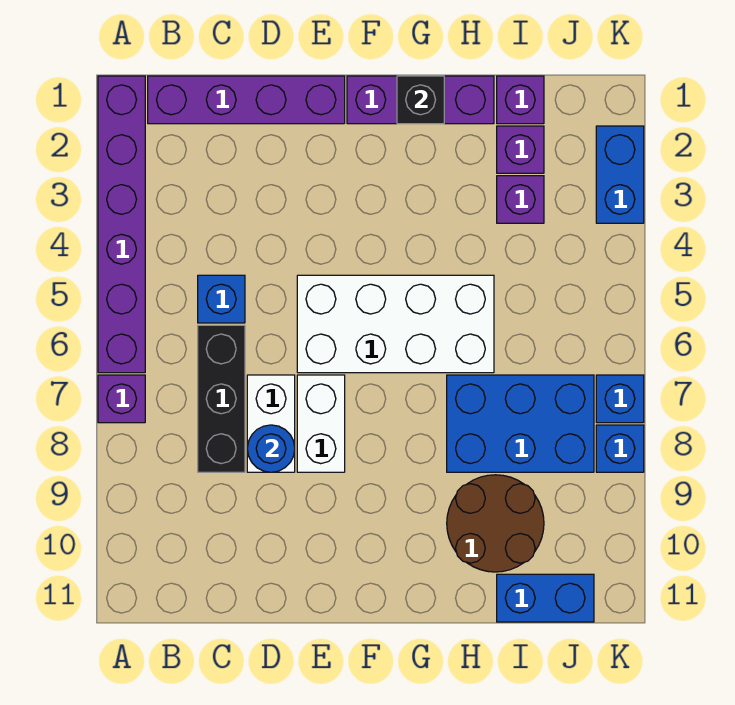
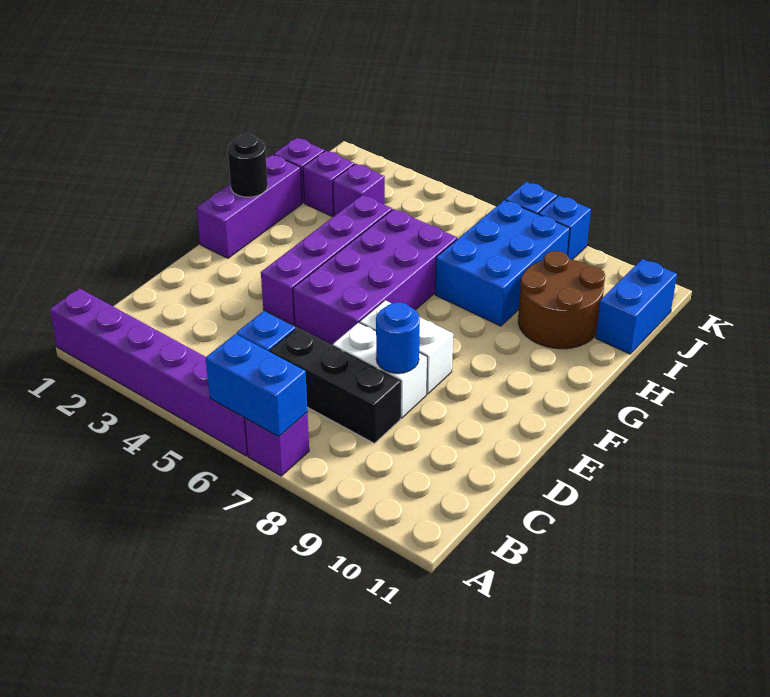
purple brick B1:E1 level 1 -> purple brick E4:H4 level 1
white brick E5:H6 level 1 -> purple brick E5:H6 level 1
black brick G1 level 2 -> black round brick G1 level 2
blue brick K2:K3 level 1 -> blue brick A6:A7 level 2

